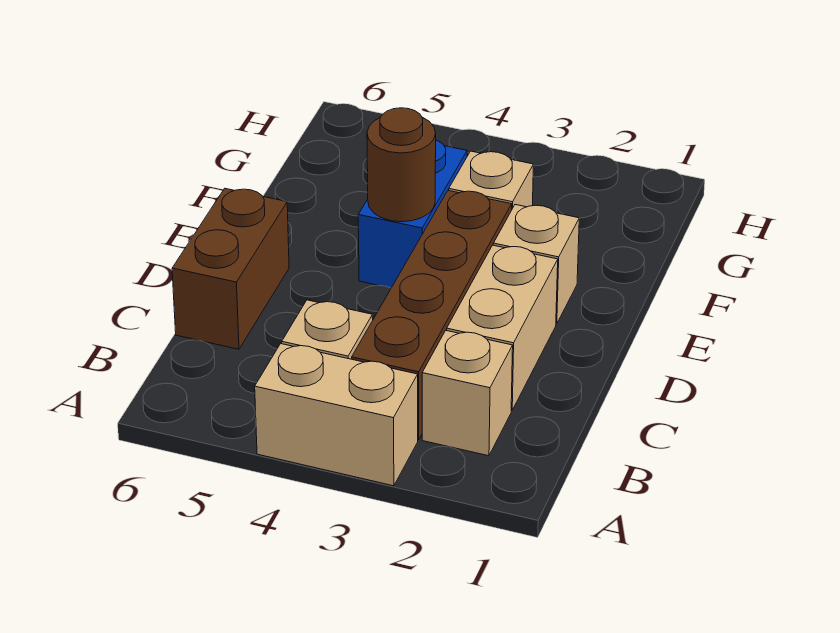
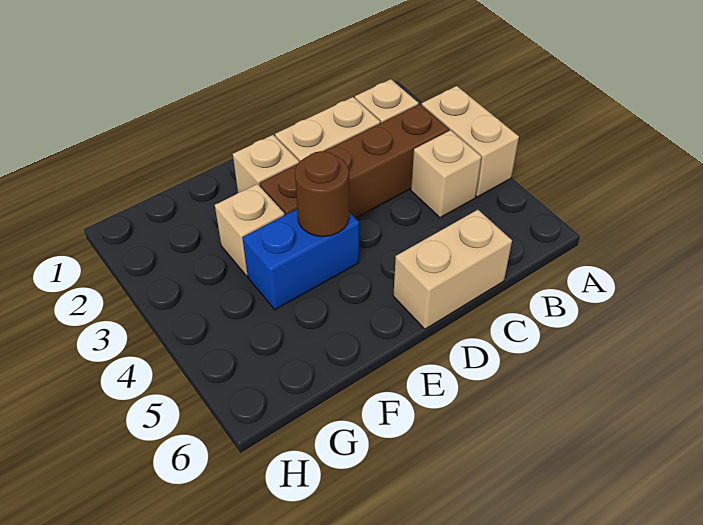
brown brick C6:D6 level 1 -> tan brick C6:D6 level 1

